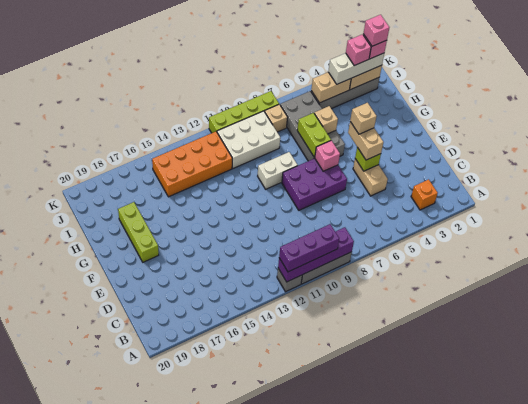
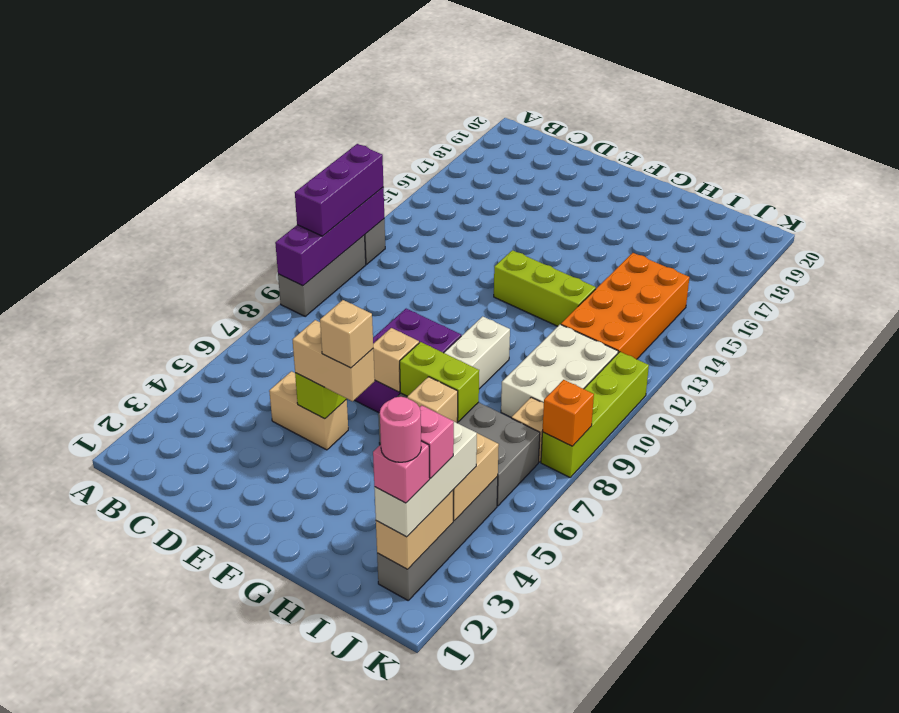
orange brick B3 level 1 -> orange brick K8 level 2
pink brick F7 level 2 -> tan brick F7 level 2
lime brick F18:H18 level 1 -> lime brick F13:H13 level 1
pink brick J2 level 5 -> pink round brick J2 level 5

